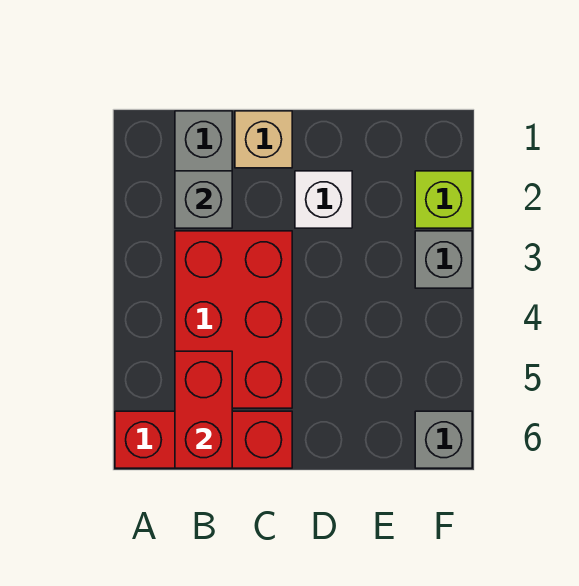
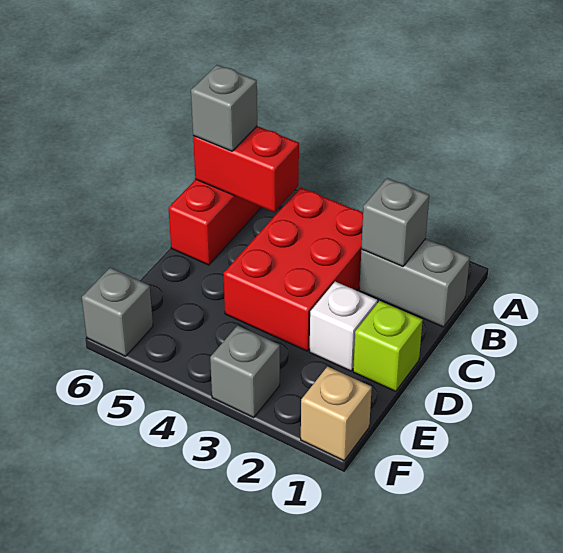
red brick B3:C5 level 1 -> red brick B3:D4 level 1
none -> grey brick B6 level 3
tan brick C1 level 1 -> tan brick F1 level 1
lime brick F2 level 1 -> lime brick D1 level 1

